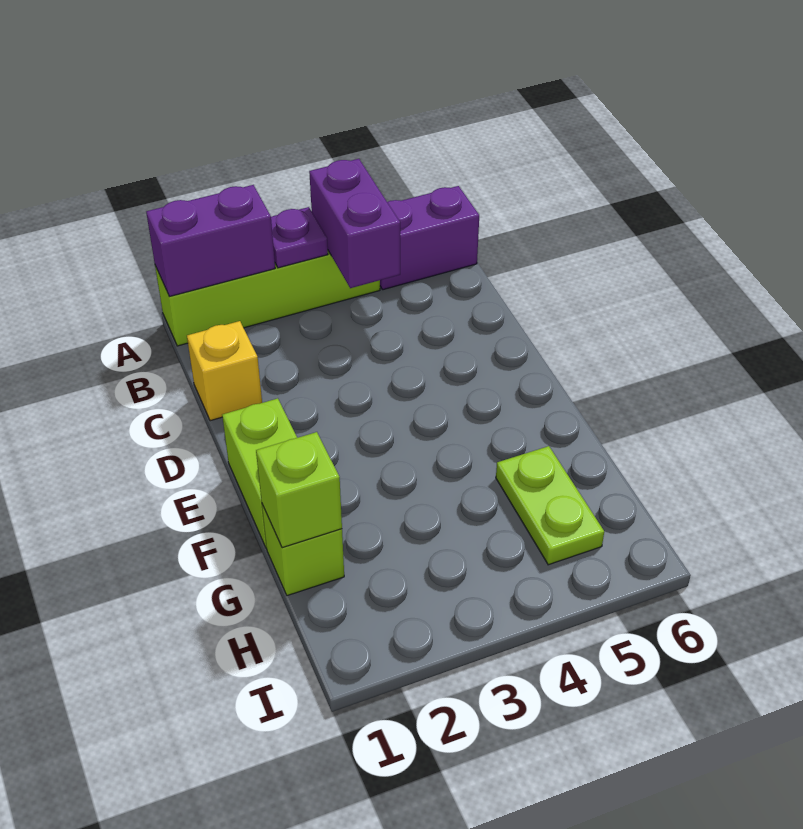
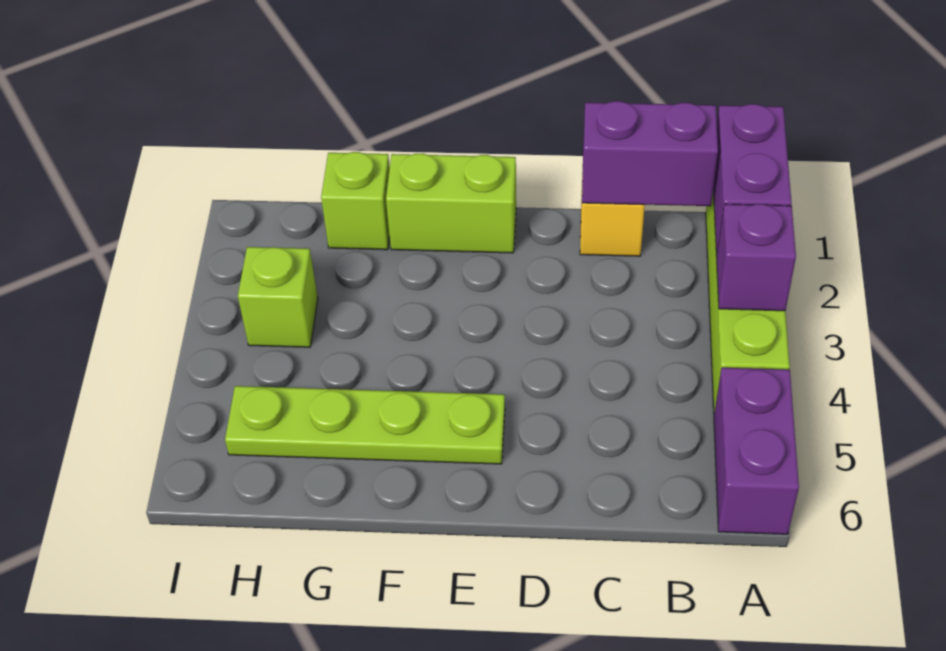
purple plate A3 level 2 -> purple brick A3 level 2
purple brick A4:B4 level 2 -> purple brick B1:C1 level 2
lime brick G1 level 2 -> lime brick H3 level 1
lime plate G5:H5 level 1 -> lime plate E5:H5 level 1

